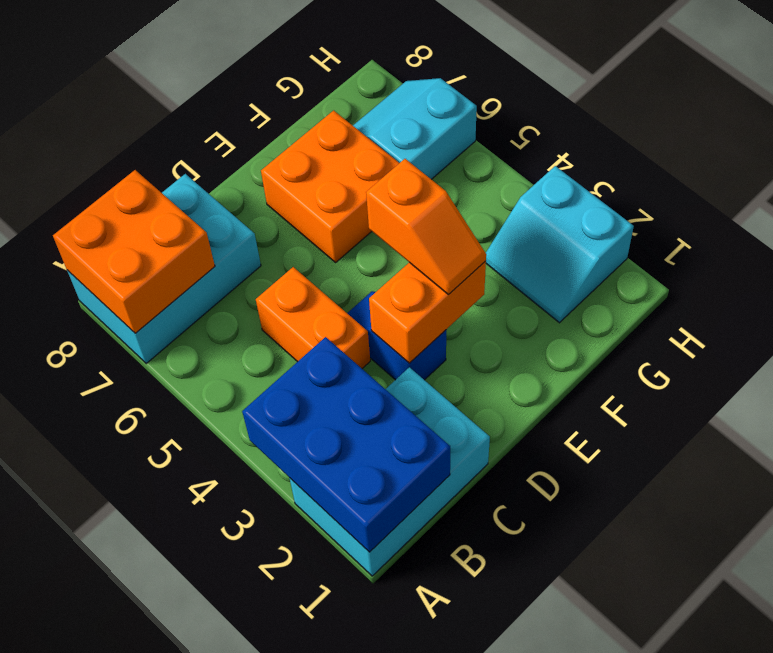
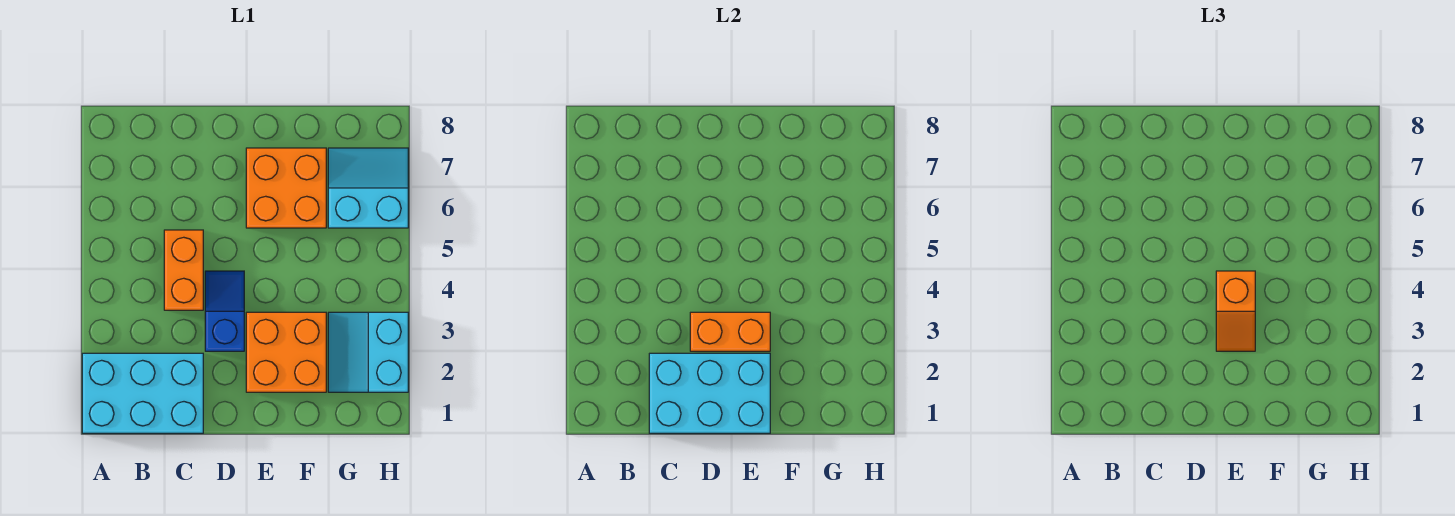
blue brick A1:B3 level 2 -> none
cyan brick A7:C8 level 1 -> cyan brick C1:E2 level 2
orange brick A7:B8 level 2 -> orange brick E2:F3 level 1

